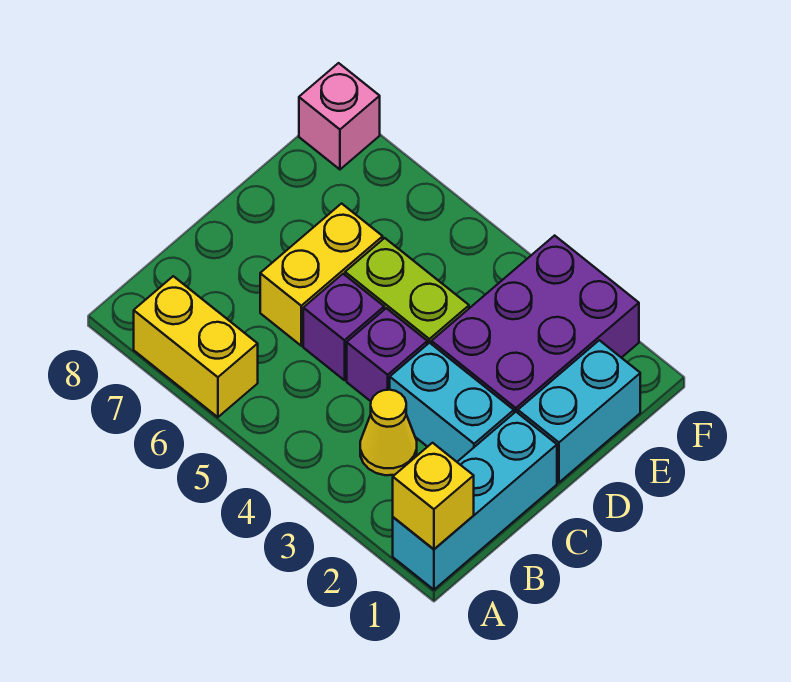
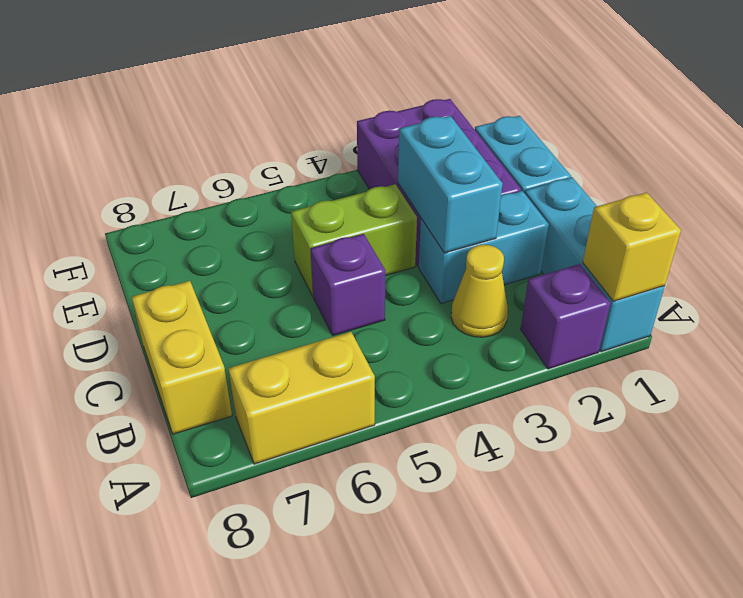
none -> cyan brick C3:D3 level 2
purple brick C4 level 1 -> purple brick A2 level 1
yellow brick C6:D6 level 1 -> yellow brick B8:C8 level 1
pink brick F8 level 1 -> none

